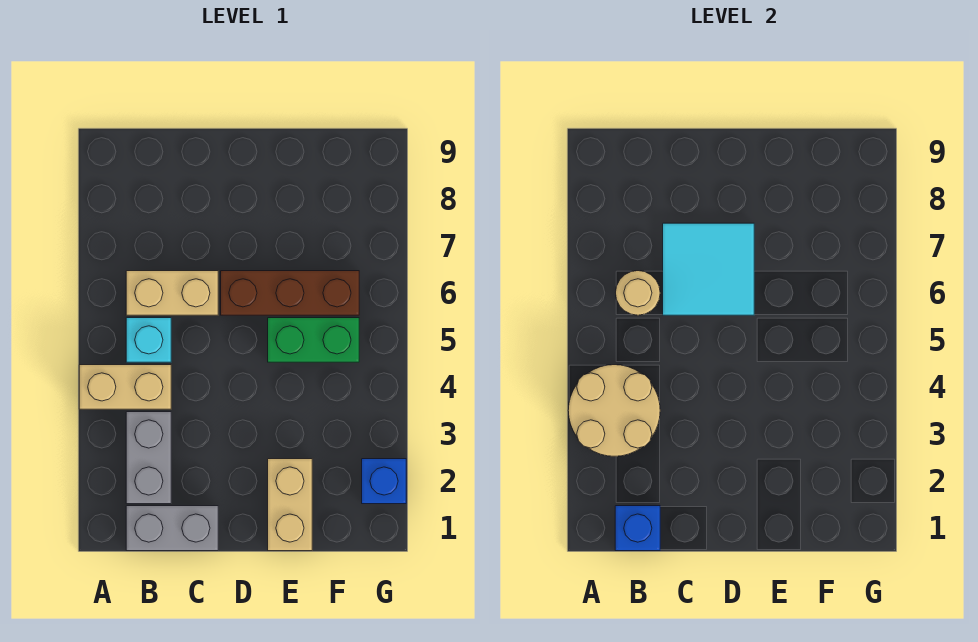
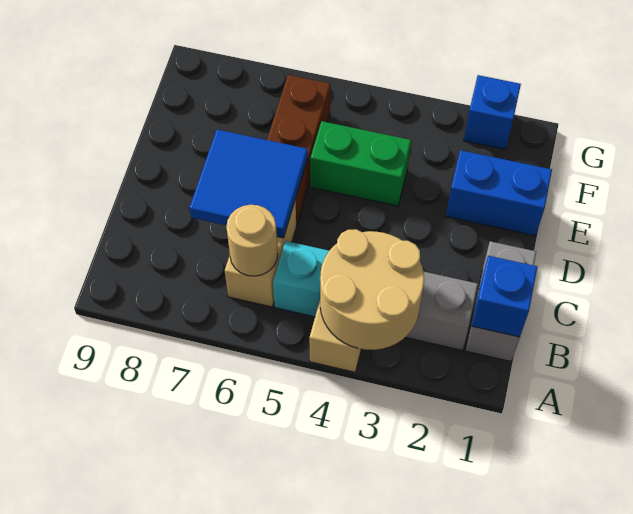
cyan tile C6:D7 level 2 -> blue tile C6:D7 level 2
tan brick E1:E2 level 1 -> blue brick E1:E2 level 1
green brick E5:F5 level 1 -> green brick E4:E5 level 1

